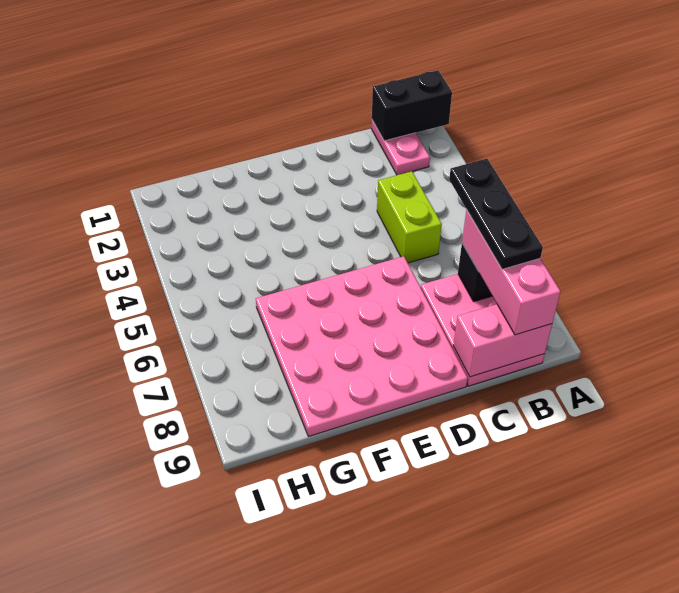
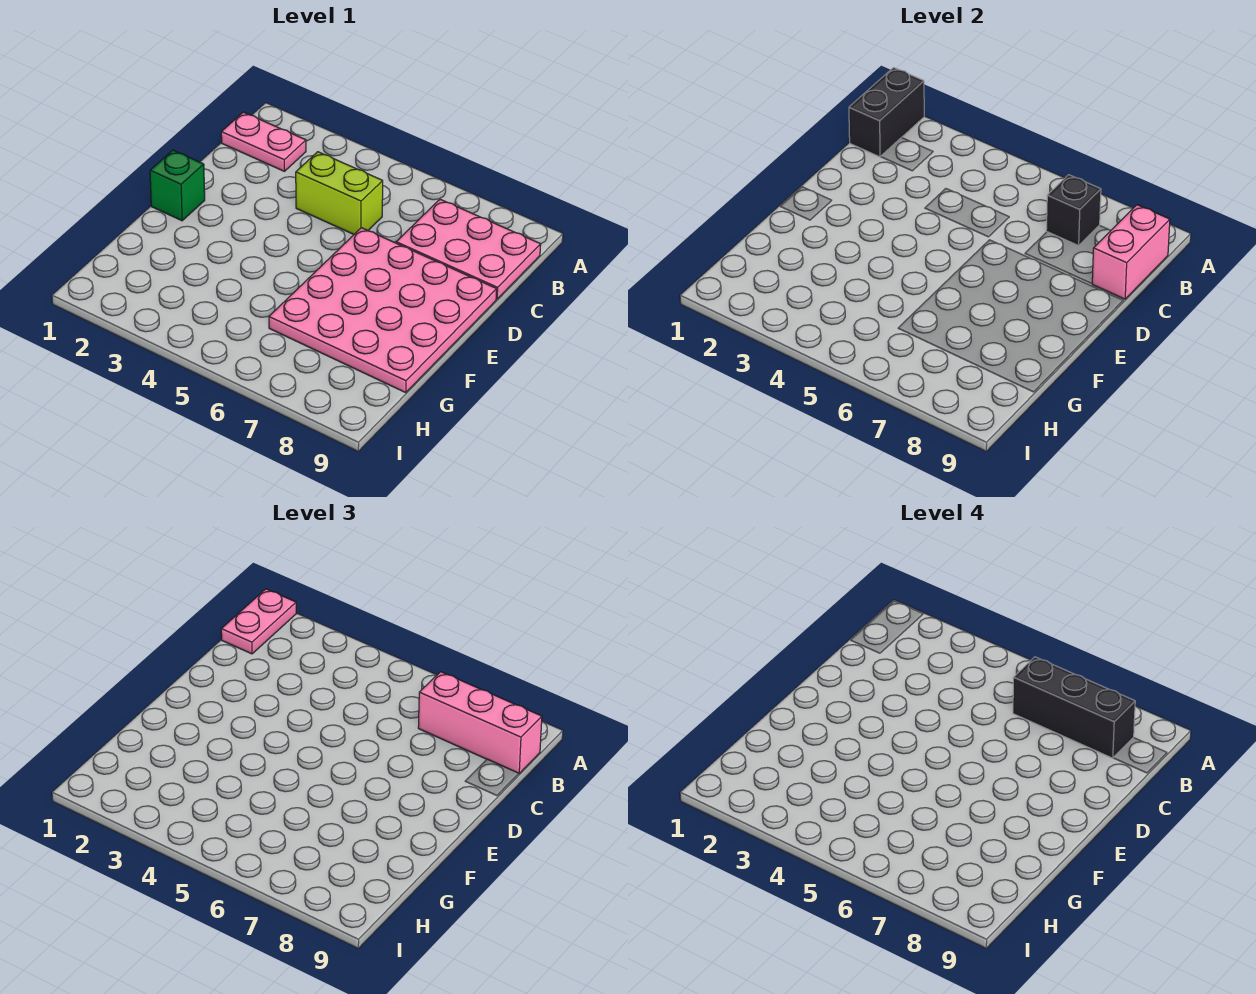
none -> pink plate A1:B1 level 3
black plate B6:B8 level 4 -> black brick B6:B8 level 4
none -> green brick E1 level 1

